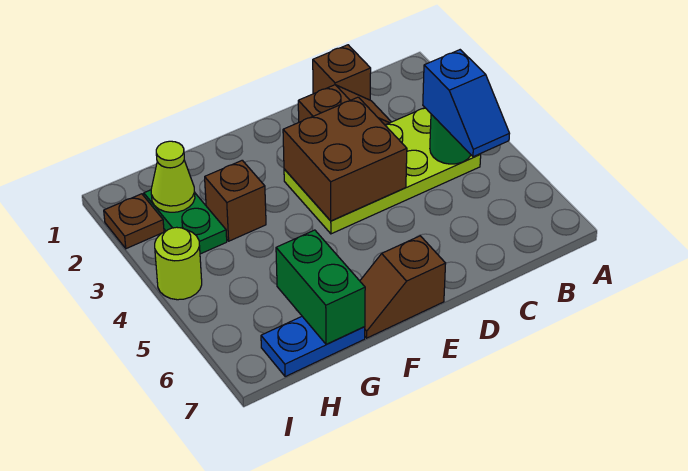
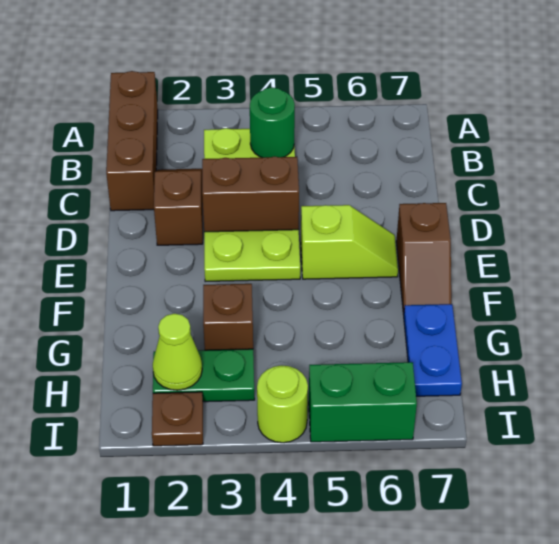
blue slope B4:B5 level 3 top 4 -> none
brown brick C1 level 1 -> brown brick A1:C1 level 1
brown brick D3:E4 level 2 -> brown brick D3:D4 level 2
none -> lime slope E5:E6 level 1 top 5
green brick G6:G7 level 2 -> green brick I5:I6 level 1

